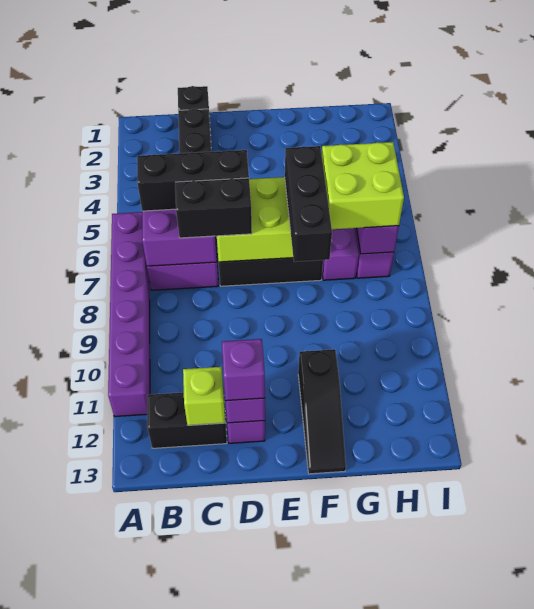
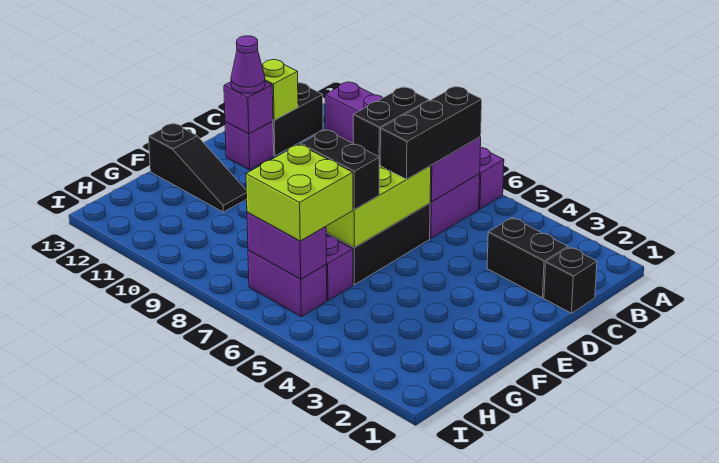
purple brick D12 level 3 -> purple cone D12 level 3
black brick F6:F8 level 3 -> black brick F6:F7 level 3
black slope F11:F13 level 1 top 11 -> black slope F11:F13 level 1 top 13

